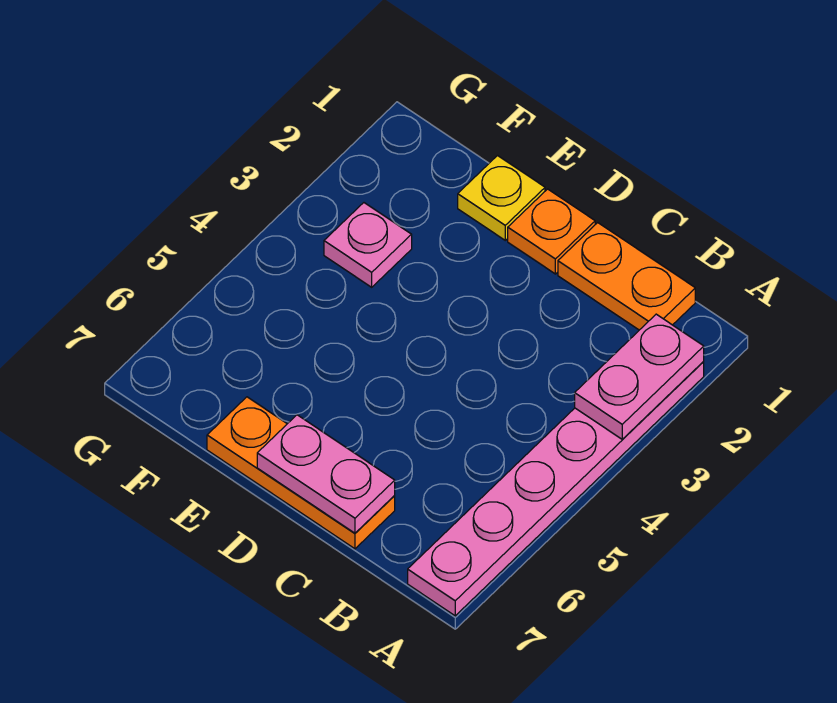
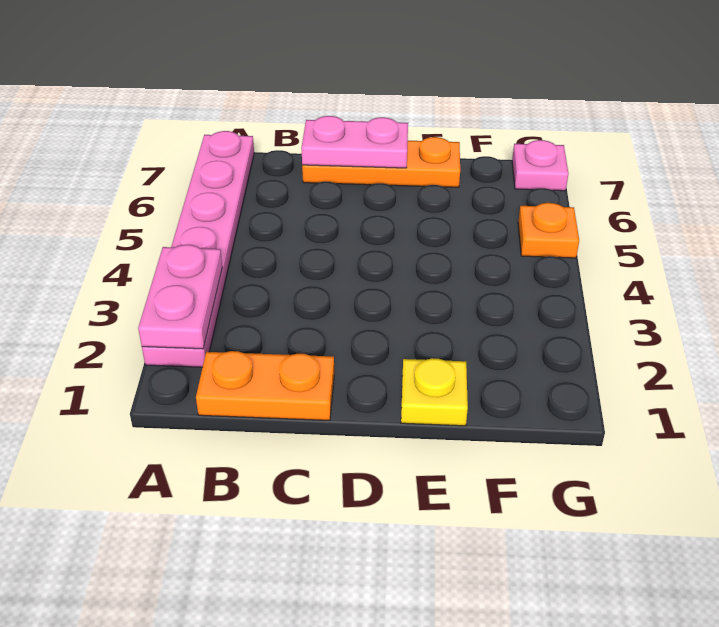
orange plate D1 level 1 -> orange plate G5 level 1
pink plate F3 level 1 -> pink plate G7 level 1

